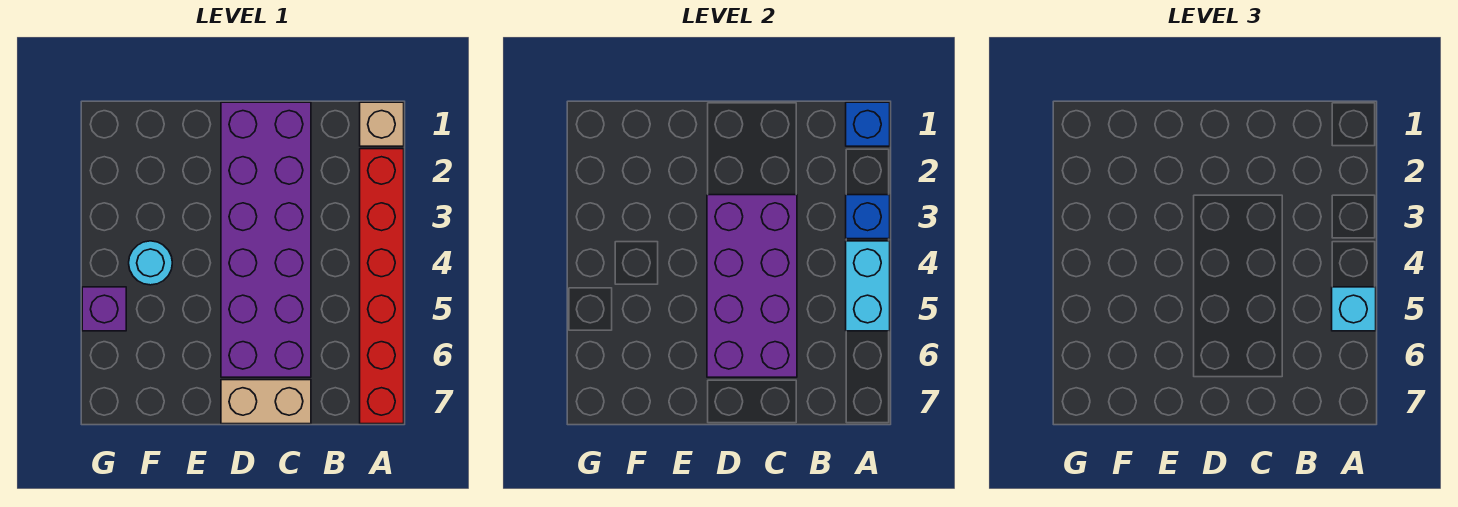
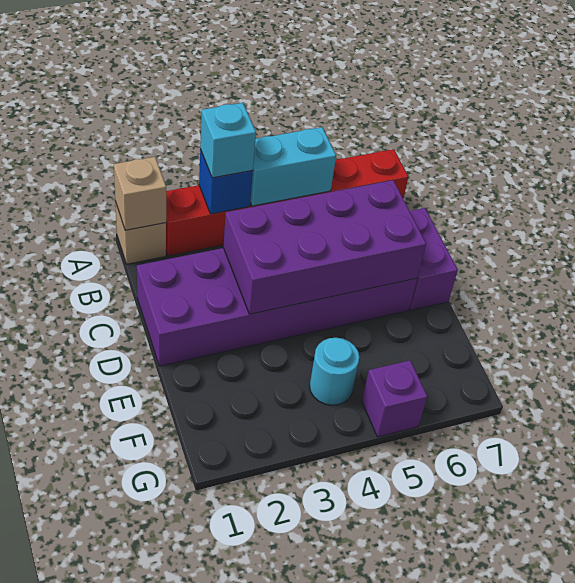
blue brick A1 level 2 -> tan brick A1 level 2
cyan brick A5 level 3 -> cyan brick A3 level 3
tan brick C7:D7 level 1 -> purple brick C7:D7 level 1

